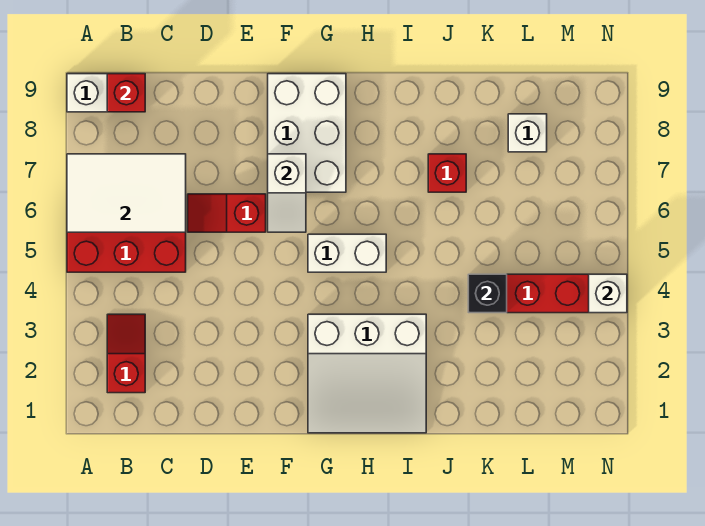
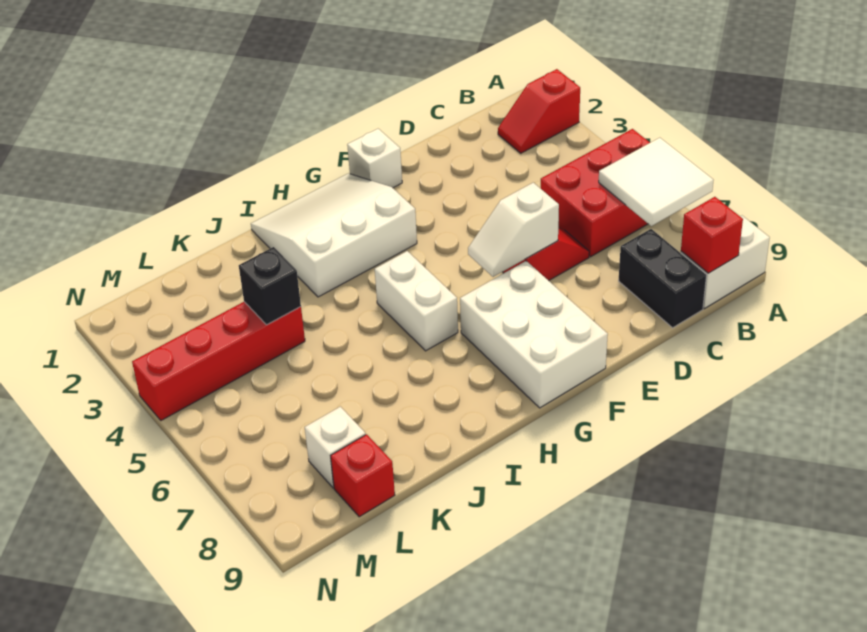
white tile A6:C7 level 2 -> white tile A6:B7 level 2
red slope B2:B3 level 1 top 2 -> red slope A2:B2 level 1 top A
none -> black brick C8:C9 level 1
white slope F6:F7 level 2 top 7 -> white slope E6:F6 level 2 top E
white brick G5:H5 level 1 -> white brick H5:H6 level 1
red brick J7 level 1 -> red brick L9 level 1
white brick N4 level 2 -> white brick F1 level 1

